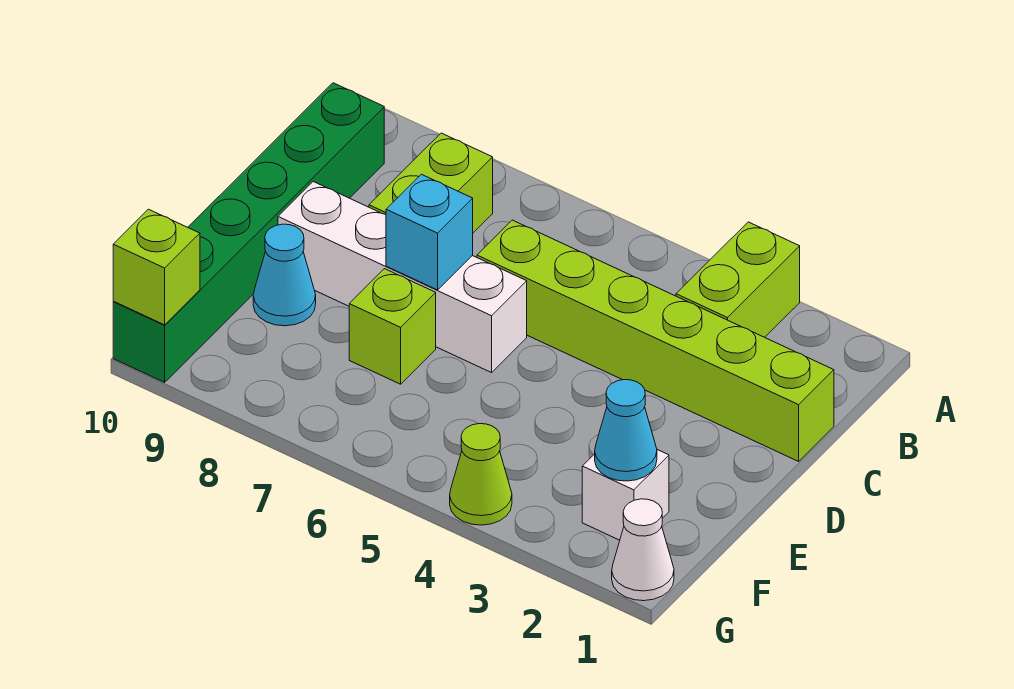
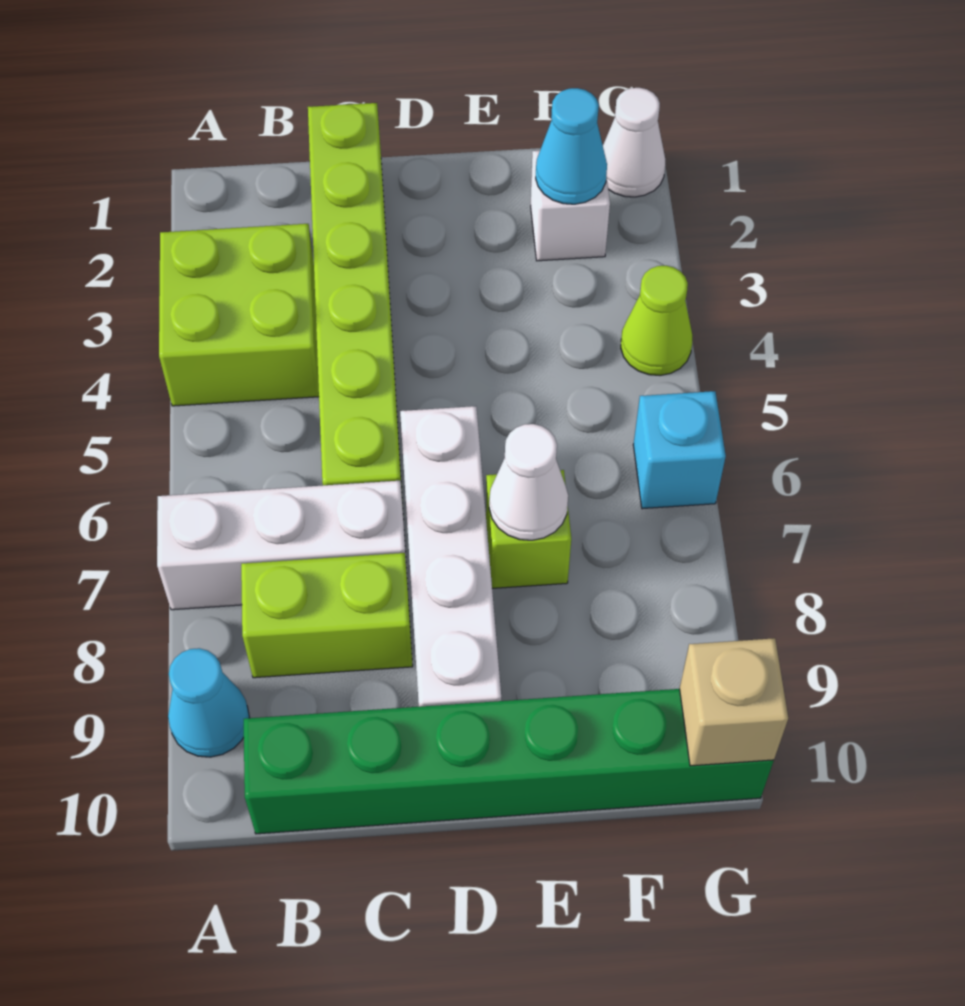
lime brick A3:B3 level 1 -> lime brick A3:B4 level 1
none -> white brick A7:C7 level 1
cyan brick D7 level 2 -> cyan brick G6 level 1
none -> white cone E7 level 2
cyan cone E9 level 1 -> cyan cone A9 level 1
lime brick G10 level 2 -> tan brick G10 level 2

